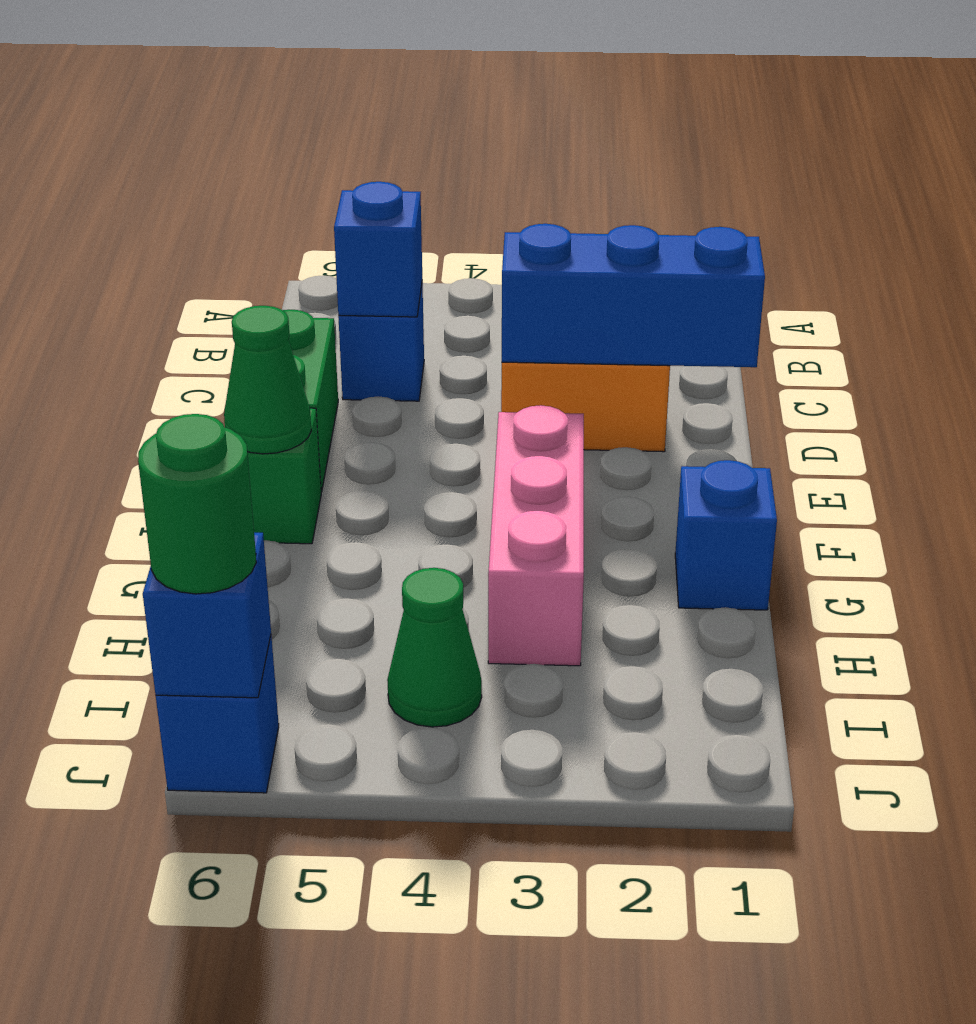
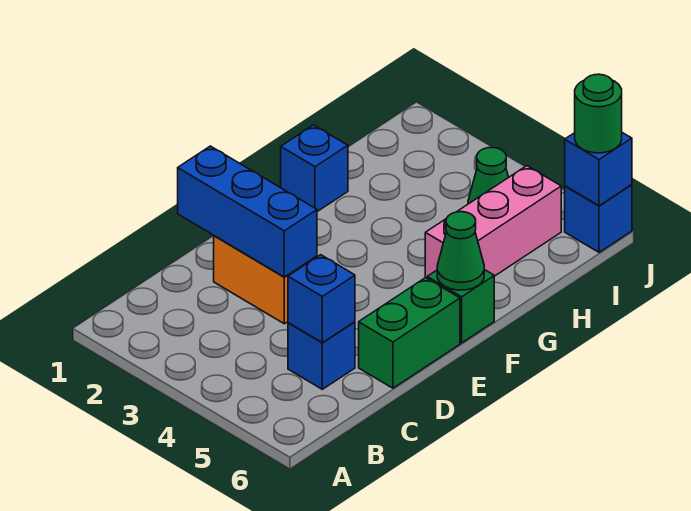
pink brick F3:H3 level 1 -> pink brick G5:I5 level 1

